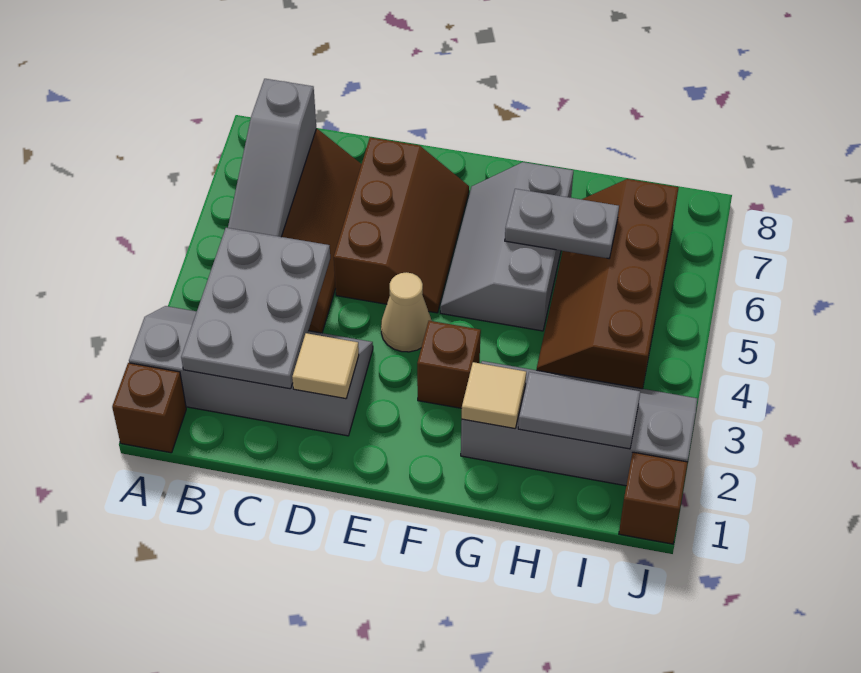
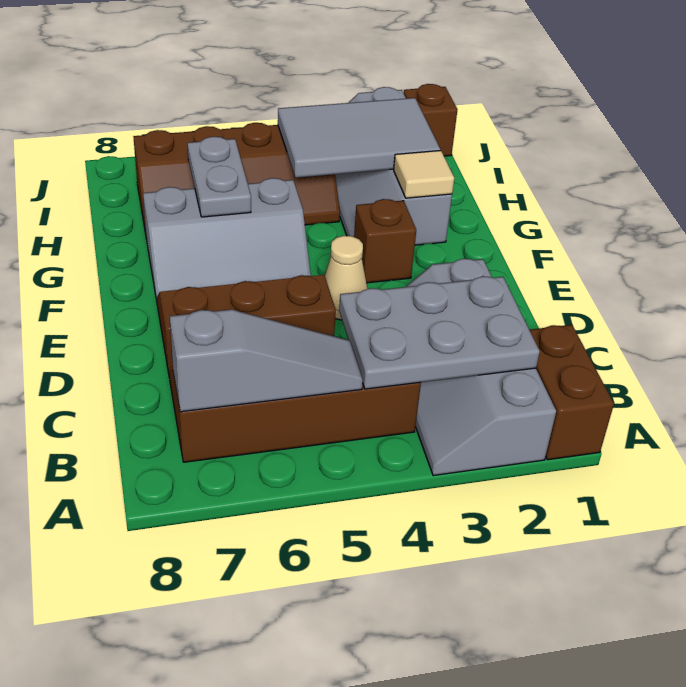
brown brick A1 level 1 -> brown brick A1:B1 level 1
tan tile D2 level 2 -> none
grey tile H2:I2 level 2 -> grey tile H2:I4 level 2

